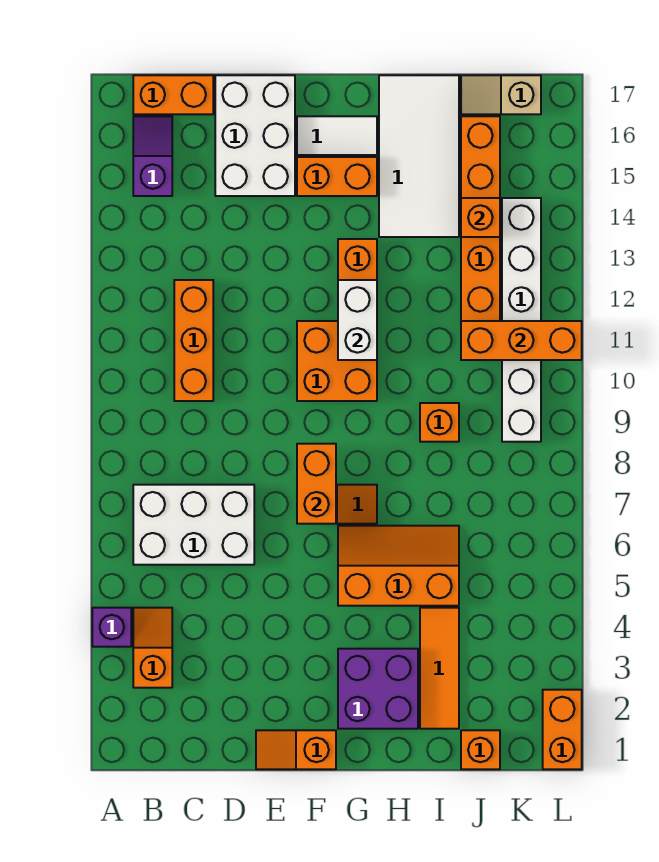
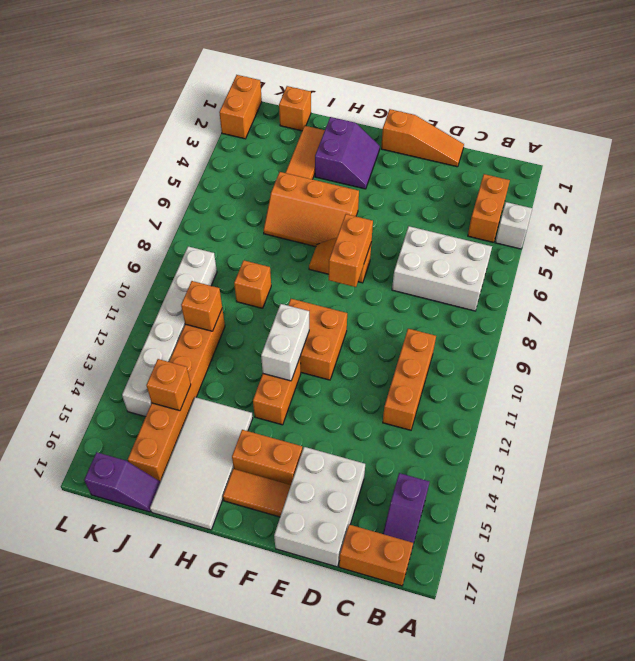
purple brick A4 level 1 -> white brick A4 level 1
orange slope B3:B4 level 1 top 3 -> orange brick B3:B4 level 1
orange slope E1:F1 level 1 top F -> orange slope D1:F1 level 1 top F
white tile F16:G16 level 1 -> orange tile F16:G16 level 1
purple brick G2:H3 level 1 -> purple slope G2:H3 level 1 top H
orange brick J11:L11 level 2 -> orange brick J11 level 2
tan slope J17:K17 level 1 top K -> purple slope J17:K17 level 1 top K

